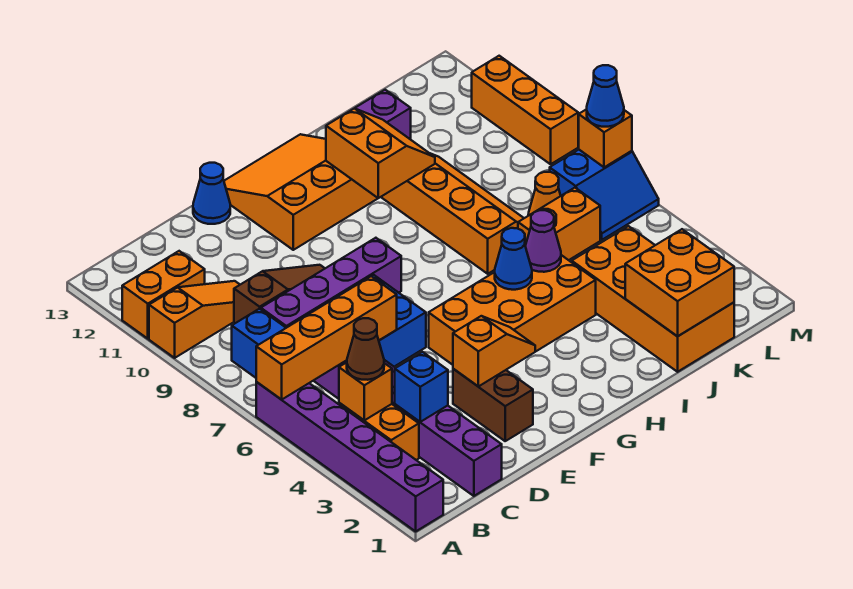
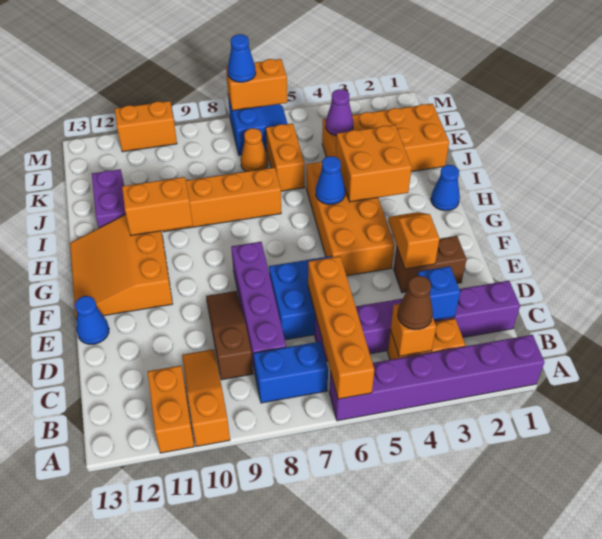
none -> blue cone H1 level 1
purple cone I5 level 2 -> purple cone K4 level 2
orange brick J1:K2 level 2 -> orange brick H3:I4 level 2
orange brick M7 level 2 -> orange brick M6:M7 level 2
orange brick M9:M11 level 1 -> orange brick M10:M11 level 1

